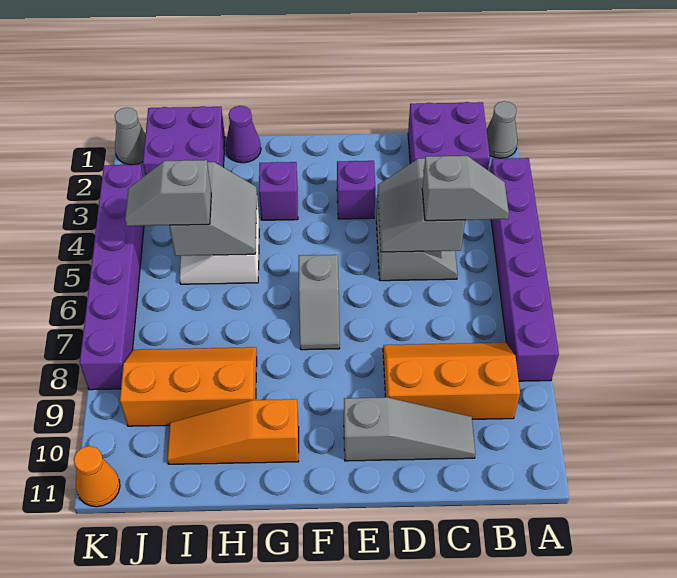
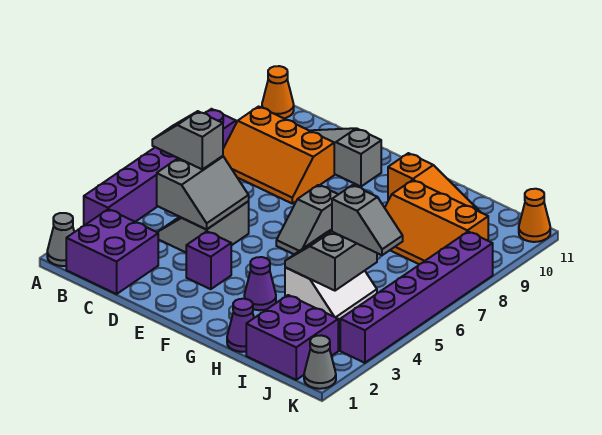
none -> orange cone A11 level 1
grey slope F6:F7 level 1 top 6 -> grey slope F6:F7 level 1 top 7
purple brick G3 level 1 -> purple cone G3 level 1

